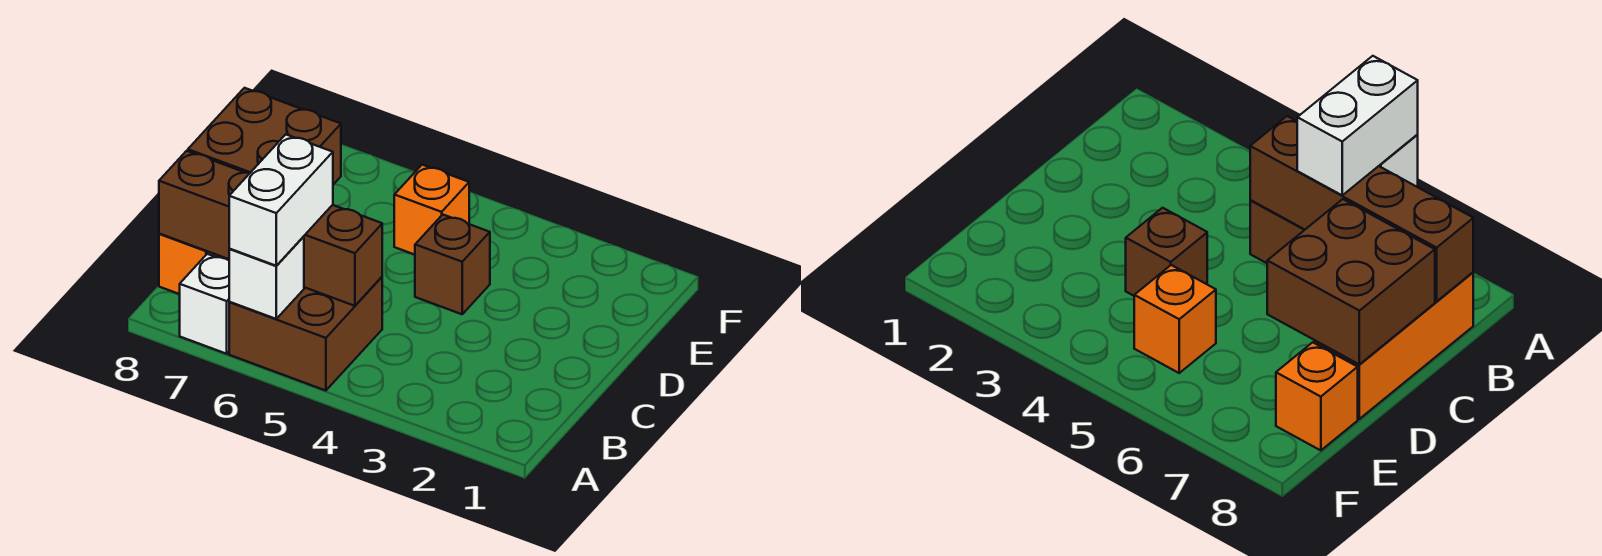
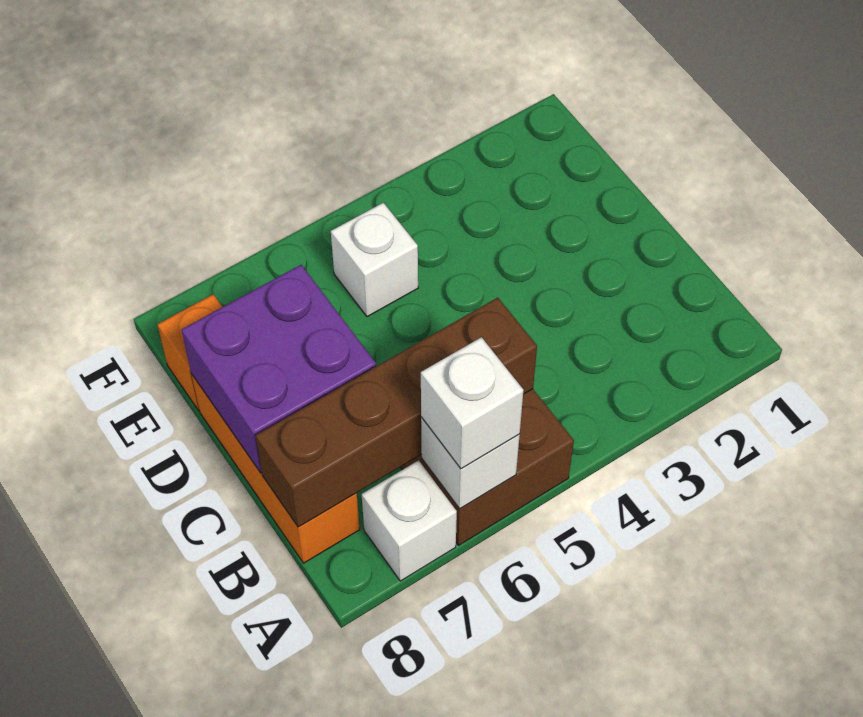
white brick A6:B6 level 3 -> white brick A6 level 3
brown brick C7:D8 level 2 -> purple brick C7:D8 level 2
brown brick D4 level 1 -> none
orange brick E5 level 1 -> white brick E5 level 1

